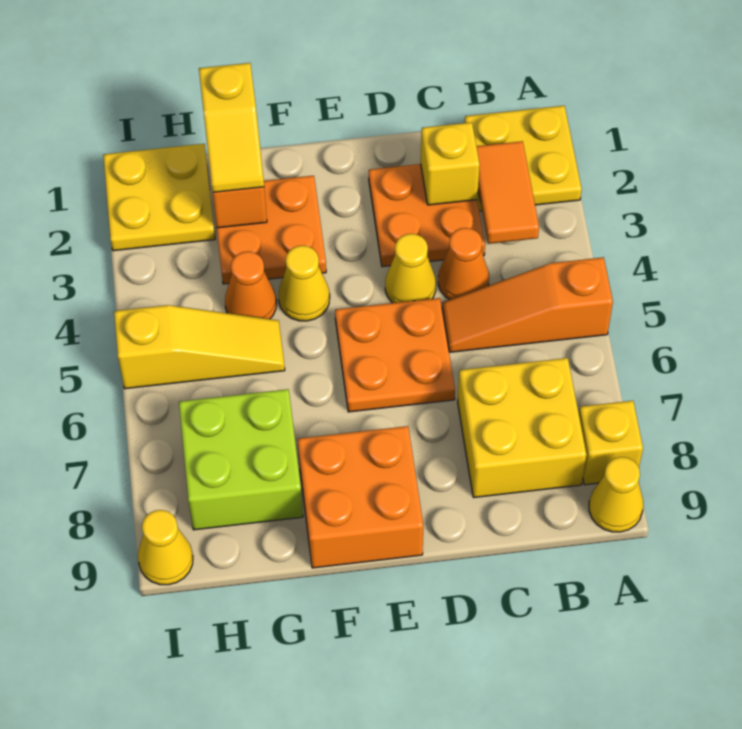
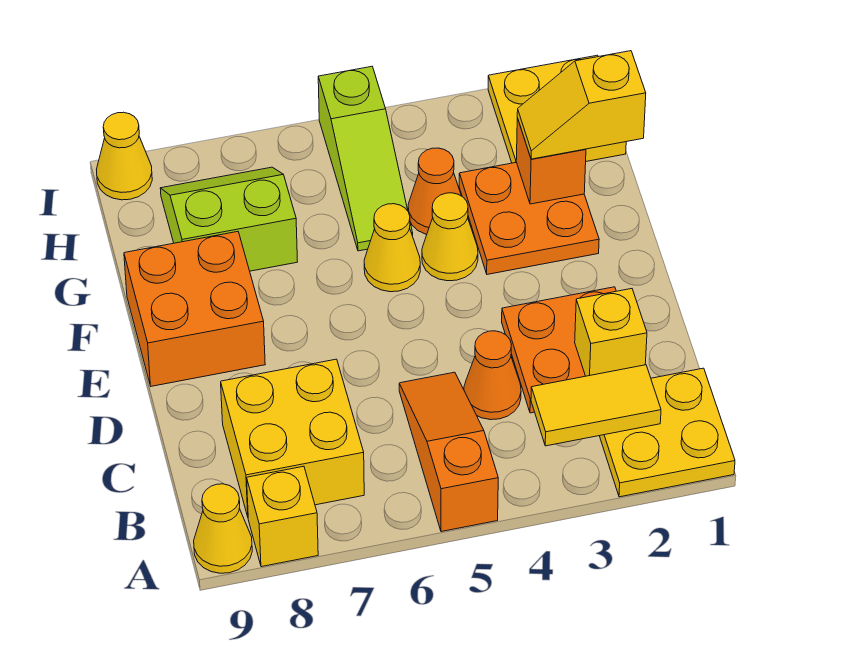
orange tile B2:B3 level 2 -> yellow tile B2:B3 level 2
yellow cone D4 level 1 -> yellow cone F5 level 1
orange plate D5:E6 level 1 -> none
yellow slope G5:I5 level 1 top I -> lime slope G5:I5 level 1 top I
lime brick G7:H8 level 1 -> lime slope G7:H8 level 1 top G

